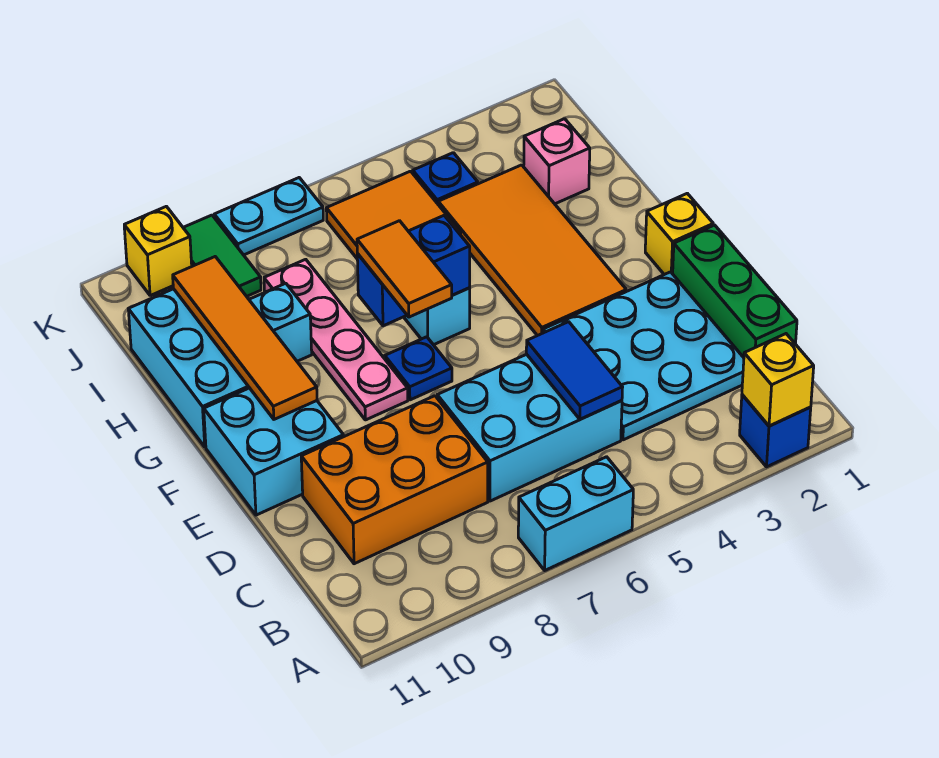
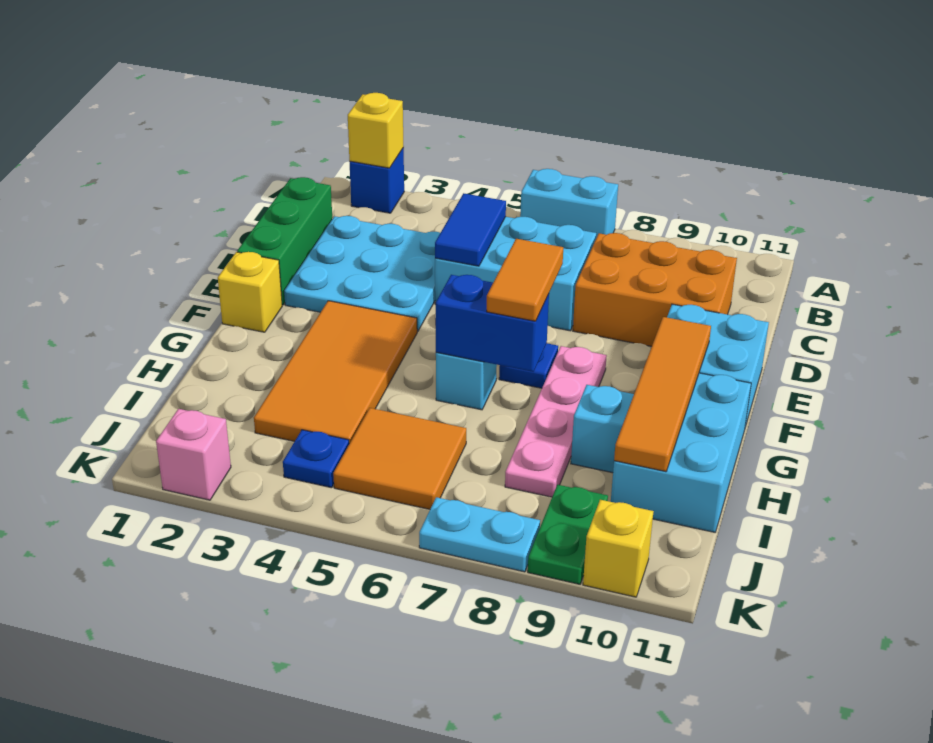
pink brick I2 level 1 -> pink brick K2 level 1
green tile J9:K9 level 1 -> green plate J9:K9 level 1

